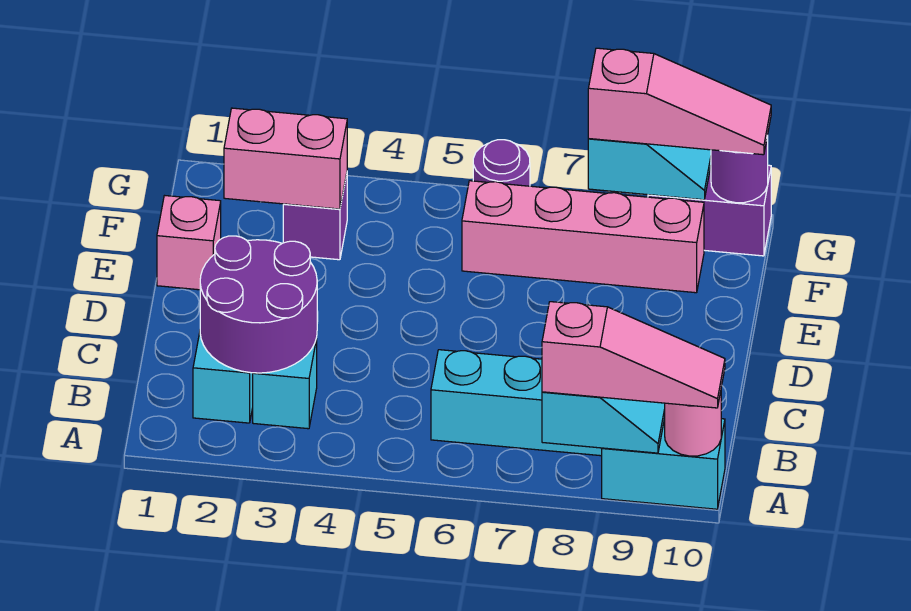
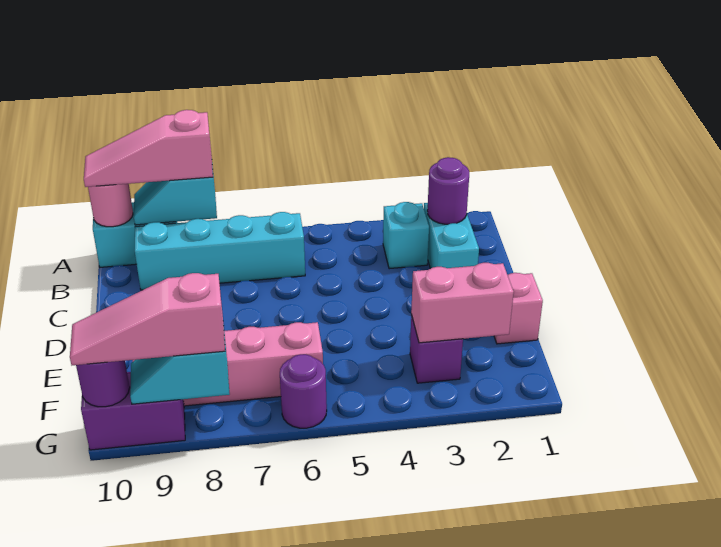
purple round brick B2:C3 level 2 -> purple round brick B2 level 2

